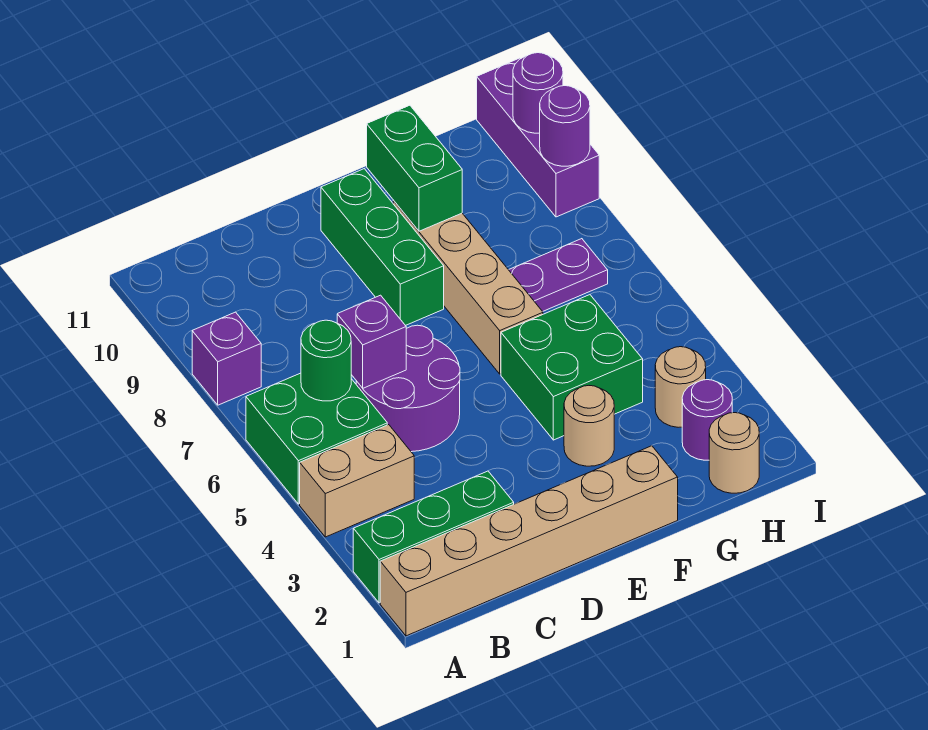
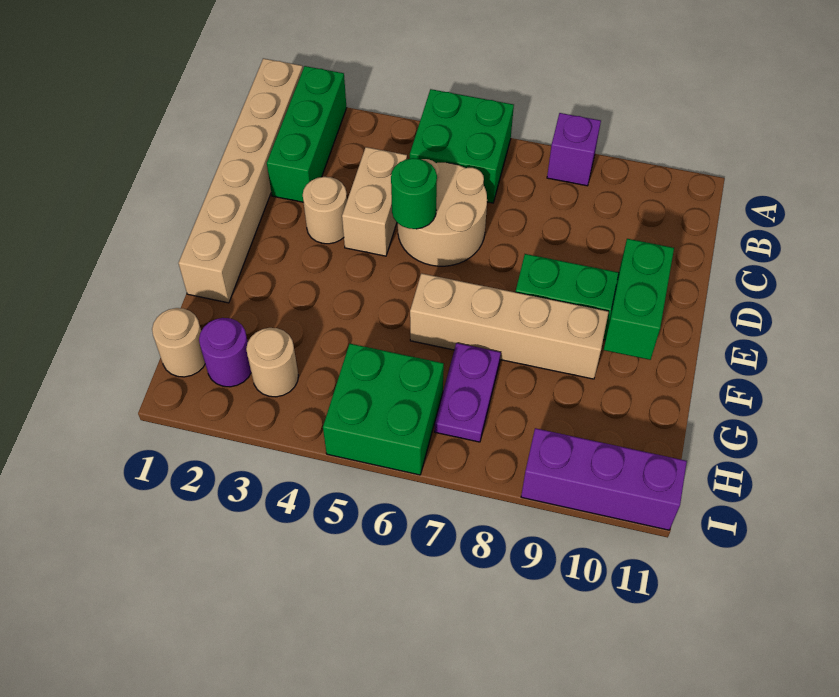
tan brick A4:B4 level 1 -> tan brick C4:D4 level 1
green round brick B6 level 2 -> green round brick D5 level 2
purple round brick C5:D6 level 1 -> tan round brick C5:D6 level 1
purple brick C6 level 2 -> none
tan round brick F3 level 1 -> tan round brick D3 level 1
green brick F4:G5 level 1 -> green brick H5:I6 level 1
green brick F9:F10 level 2 -> green brick E10:F10 level 2
purple round brick I9 level 2 -> none
purple round brick I10 level 2 -> none

